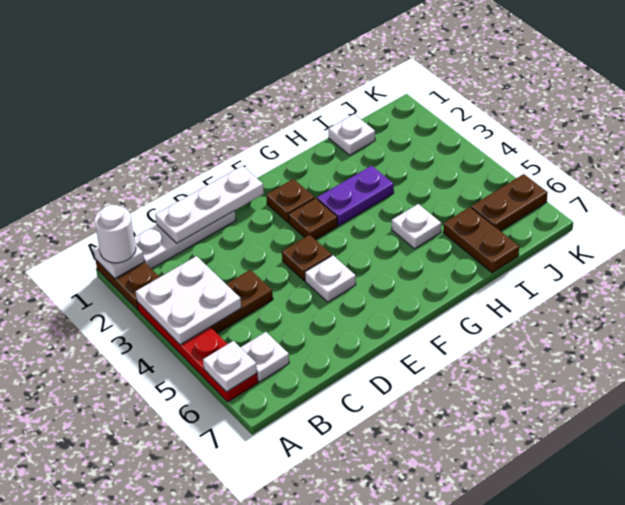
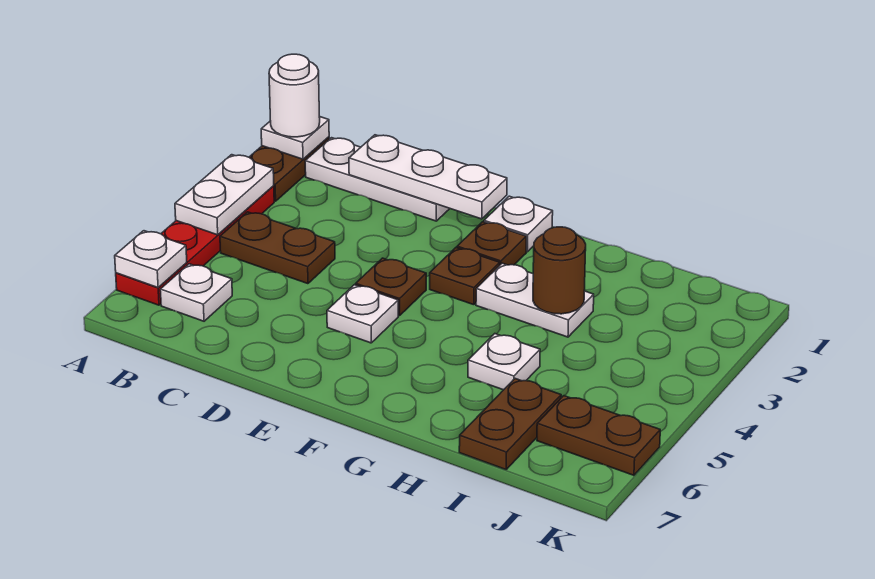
white plate A3:B4 level 2 -> white plate A3:A4 level 2
purple plate G3:H3 level 1 -> white plate G3:H3 level 1
none -> brown round brick H3 level 2
white plate I1 level 1 -> white plate F1 level 1

